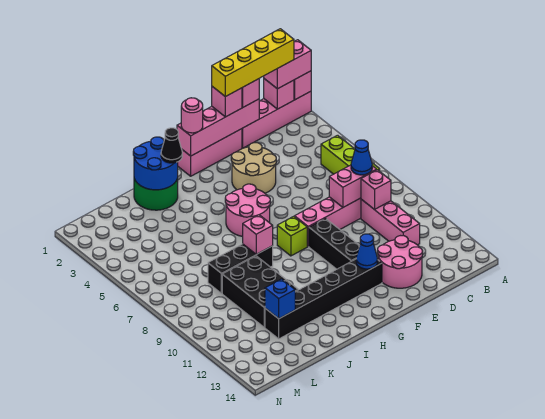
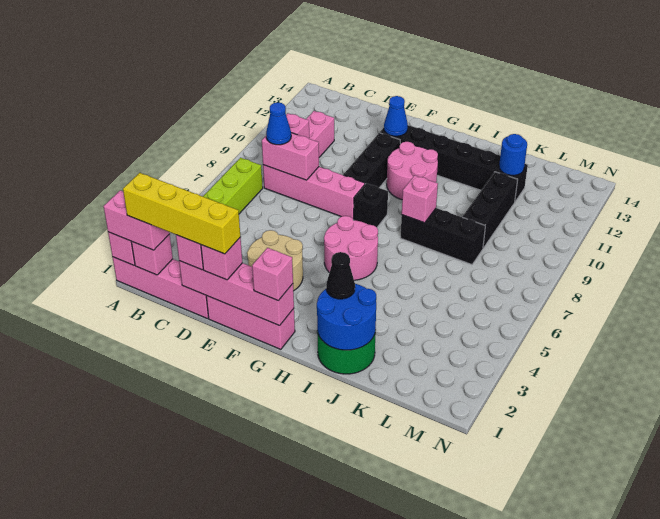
pink round brick D12:E13 level 1 -> pink round brick G10:H11 level 1
pink round brick G1 level 3 -> pink brick G1 level 3
lime brick G8 level 1 -> black brick G8 level 1
black brick J9:K11 level 1 -> black brick K9:K11 level 1
blue brick K12 level 2 -> blue round brick K12 level 2

